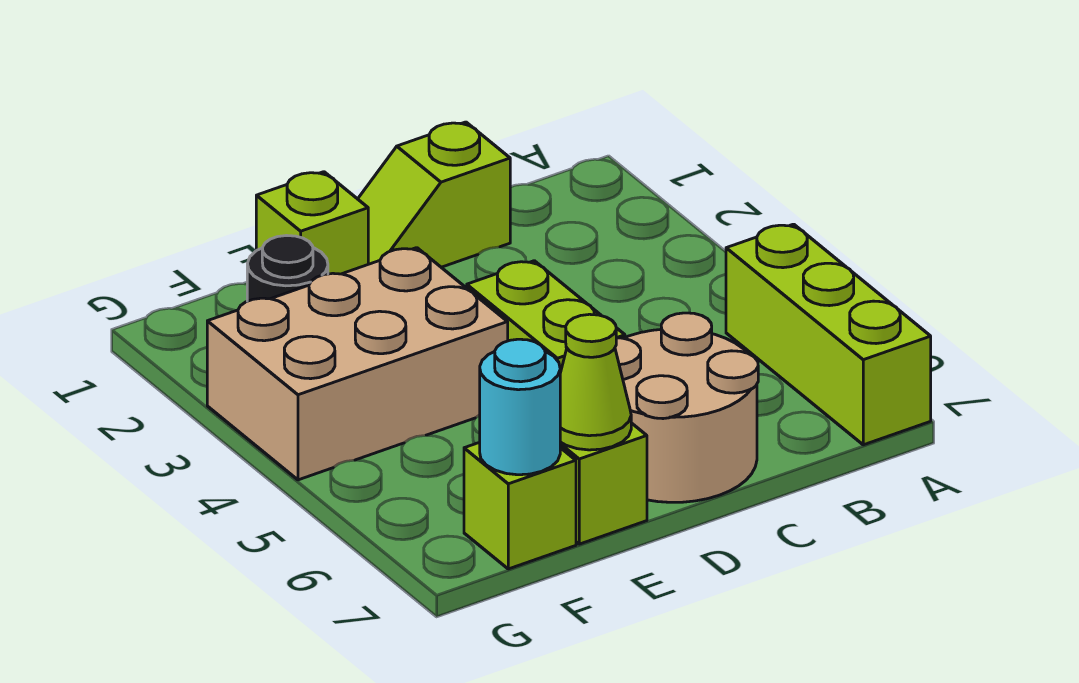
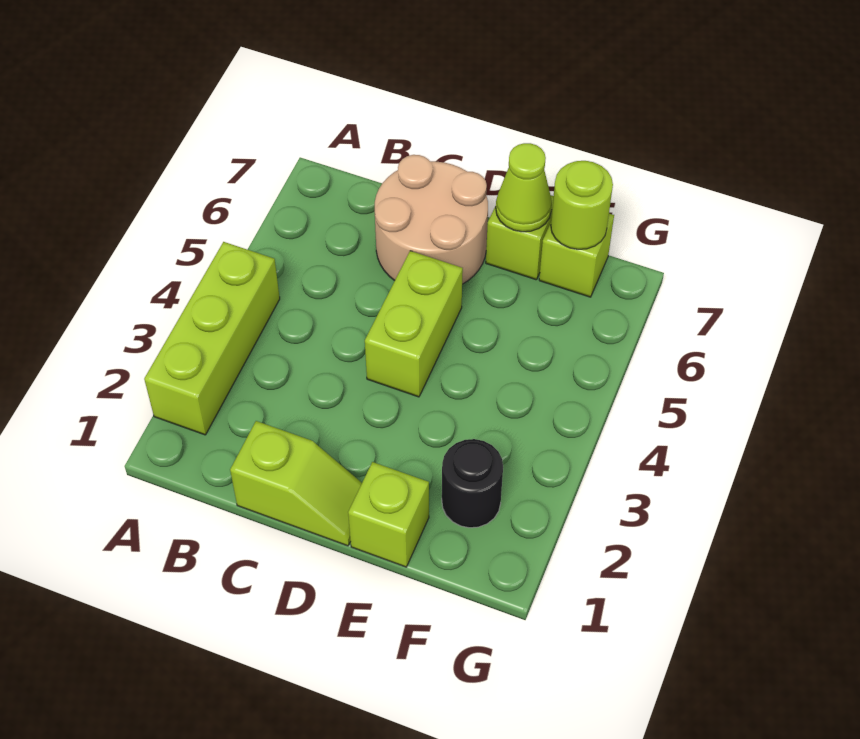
lime brick A5:A7 level 1 -> lime brick A2:A4 level 1
tan brick E3:G4 level 1 -> none
cyan round brick F7 level 2 -> lime round brick F7 level 2

